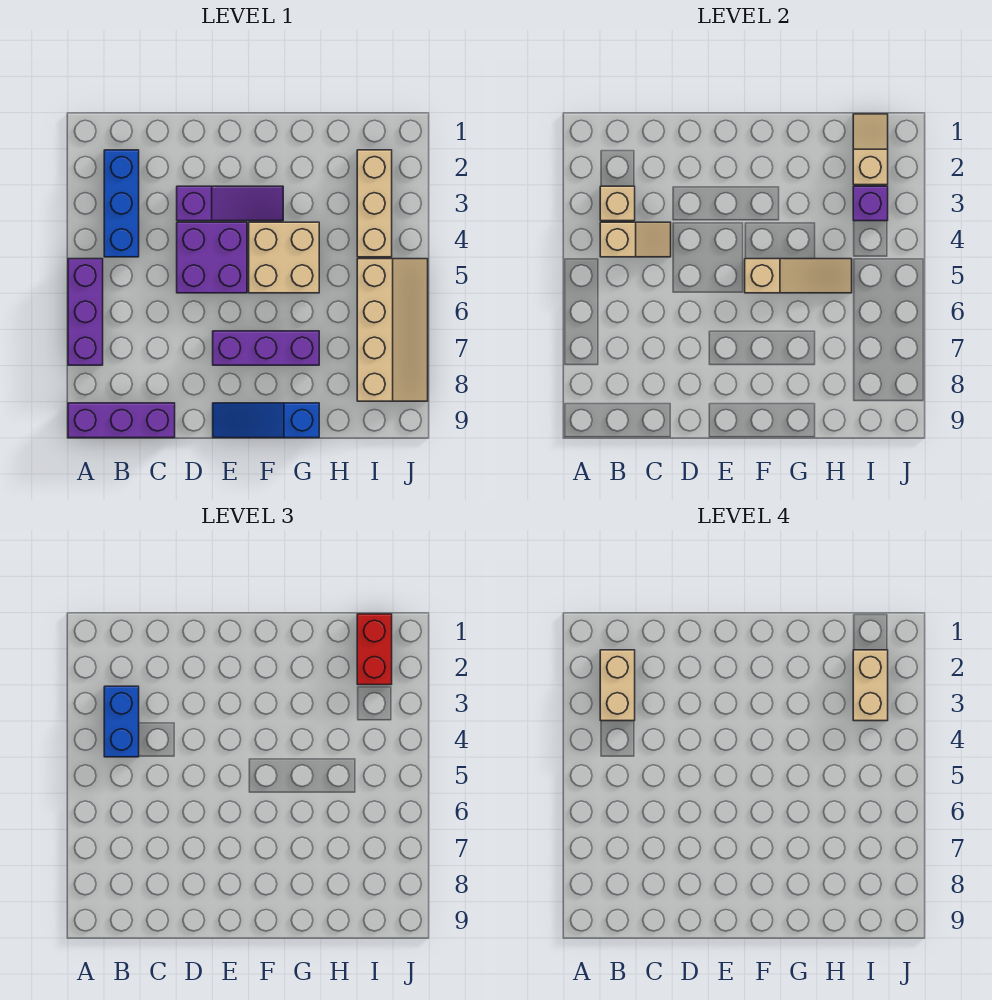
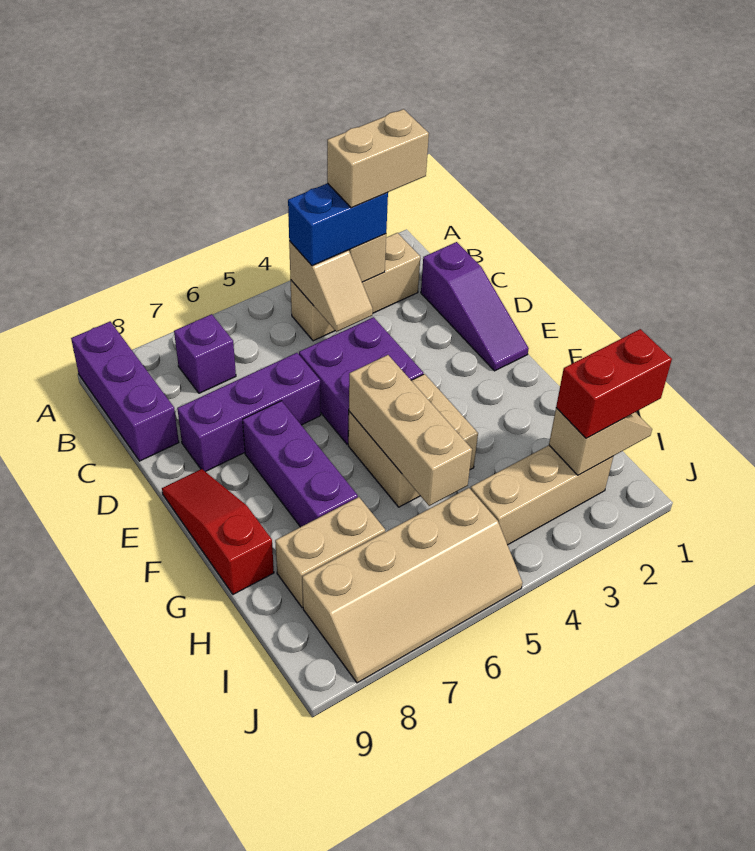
purple brick A5:A7 level 1 -> purple brick D6:D8 level 1
blue brick B2:B4 level 1 -> tan brick B2:B4 level 1
purple slope D3:F3 level 1 top D -> purple slope C1:E1 level 1 top C
blue slope E9:G9 level 1 top G -> red slope E9:G9 level 1 top G
tan slope F5:H5 level 2 top F -> tan brick F5:H5 level 2
tan brick I2:I3 level 4 -> tan brick H7:H8 level 1
purple brick I3 level 2 -> purple brick B7 level 1

